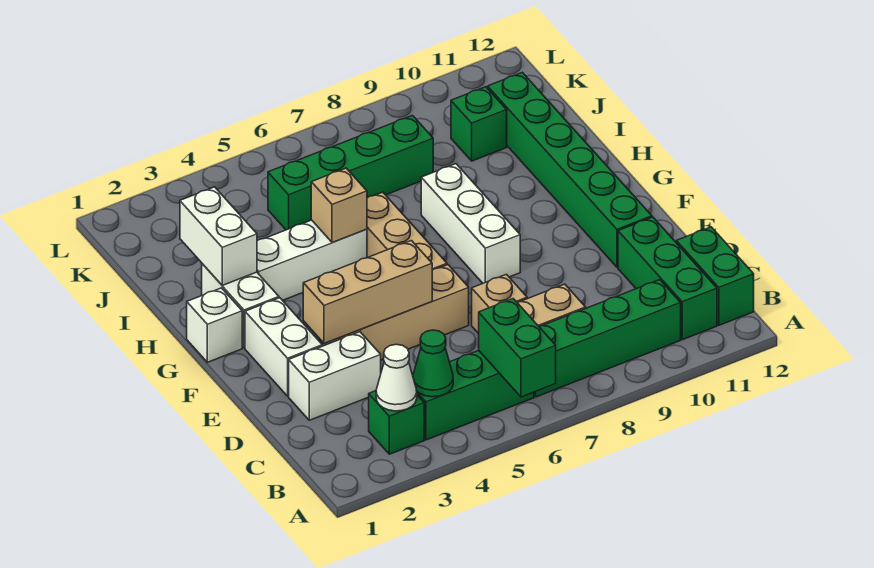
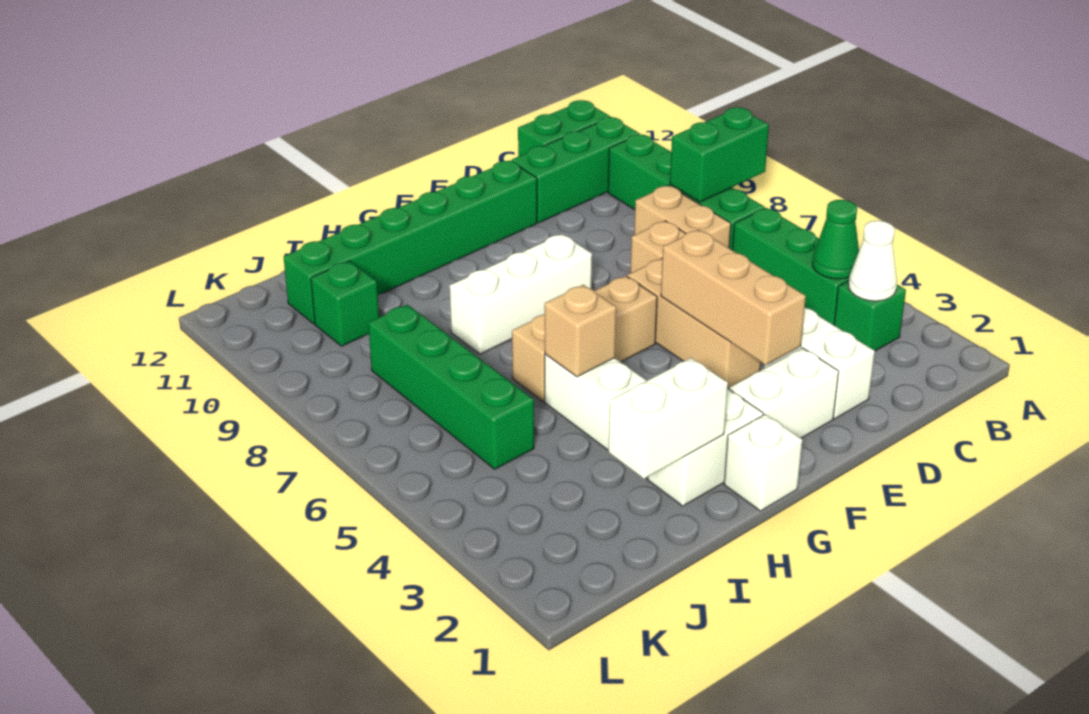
green brick A6:B6 level 2 -> green brick A8:B8 level 2

